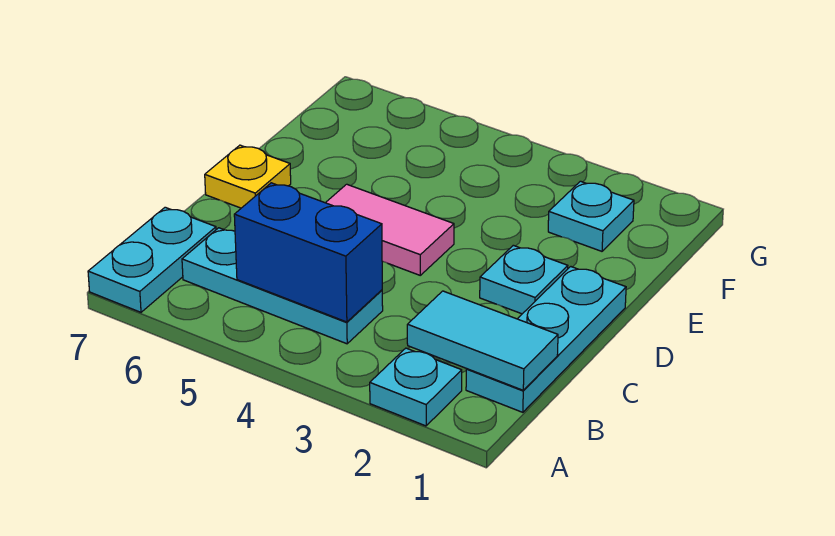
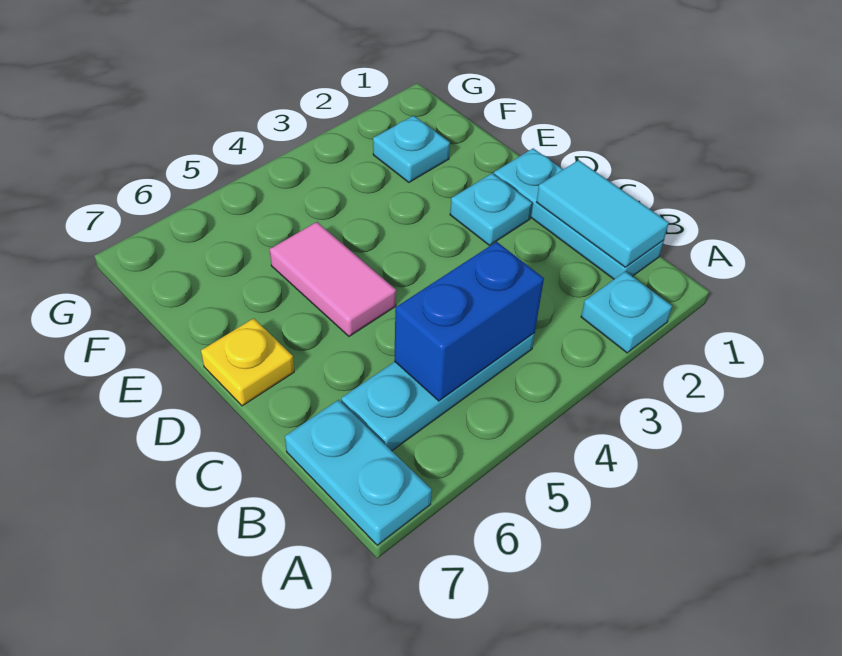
cyan tile B1:B2 level 2 -> cyan tile B1:C1 level 2
pink tile D4:D5 level 1 -> pink tile D5:E5 level 1

